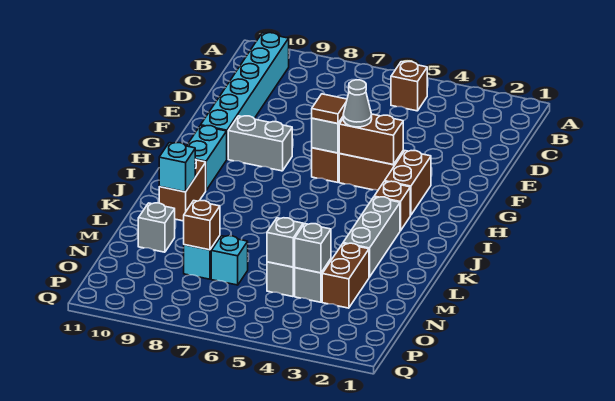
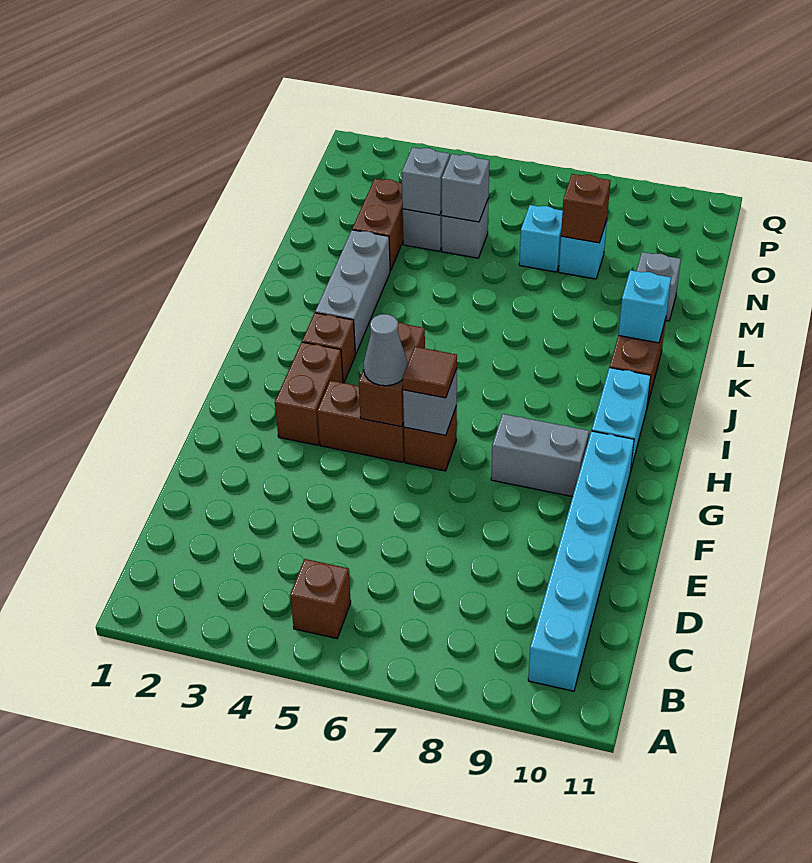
brown brick G4:G5 level 2 -> brown brick G5:H5 level 2

